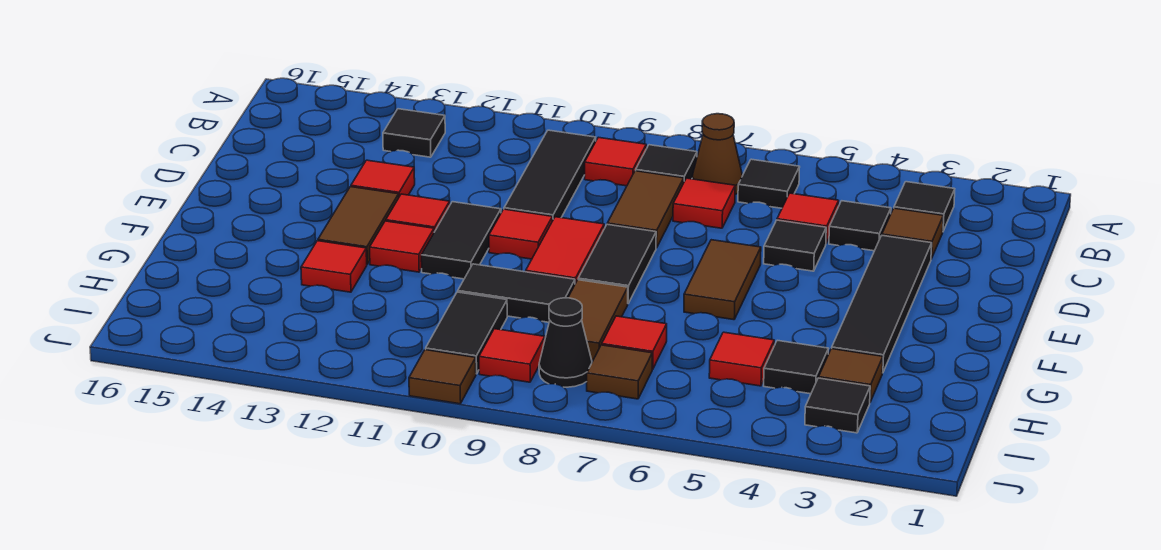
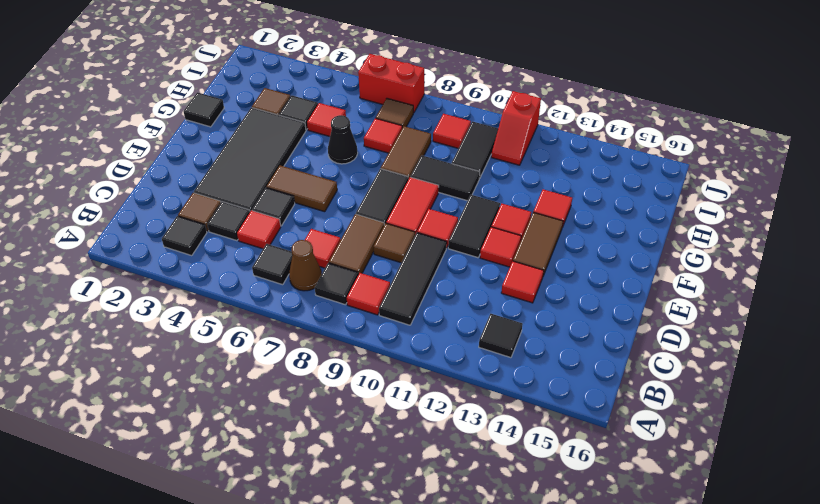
black tile D3:G3 level 1 -> black tile D3:G4 level 1
brown tile E6:F6 level 1 -> brown tile E5:E6 level 1
black tile I3 level 1 -> black tile G1 level 1
black cone I8 level 1 -> black cone G6 level 1
none -> red slope I11:J11 level 1 top J
none -> red brick J6:J7 level 1
brown tile J10 level 1 -> brown tile D9 level 1

